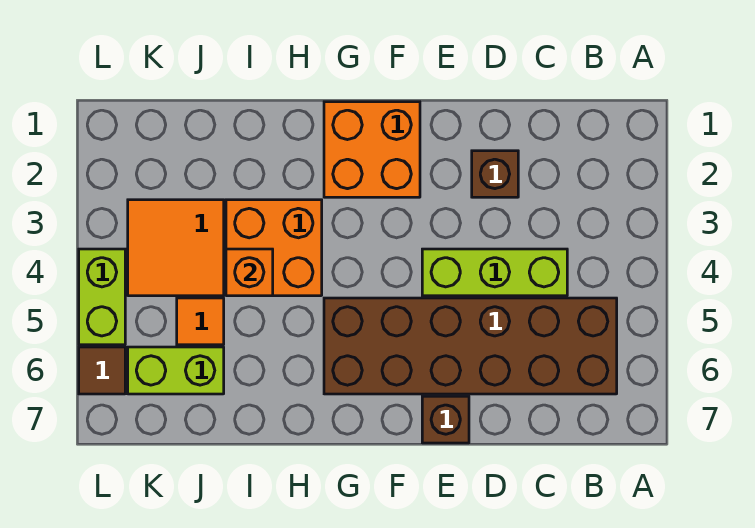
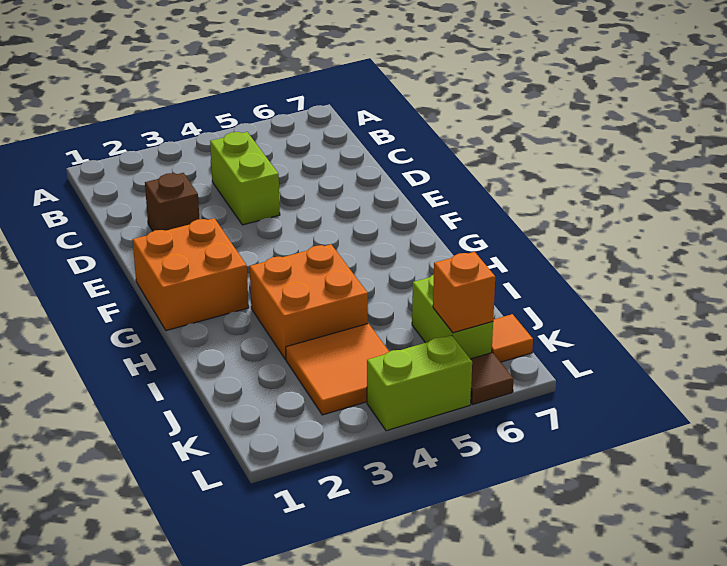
brown brick B5:G6 level 1 -> none
lime brick C4:E4 level 1 -> lime brick C4:D4 level 1
brown brick E7 level 1 -> none
orange brick I4 level 2 -> orange brick K6 level 2
orange tile J5 level 1 -> orange tile K7 level 1

